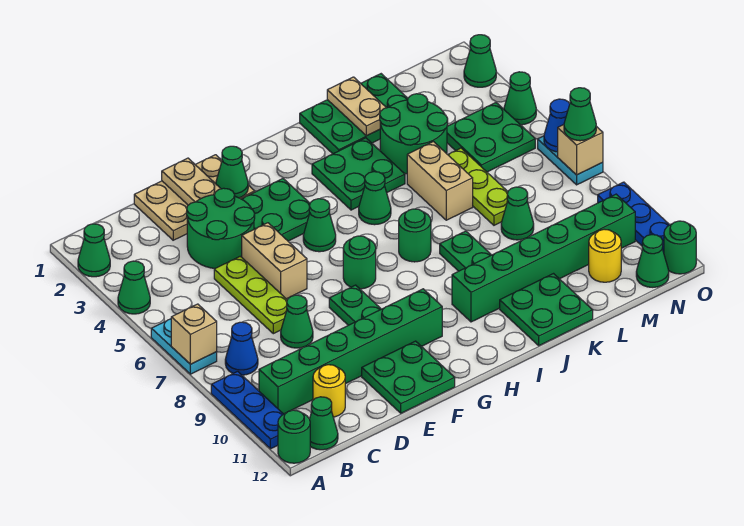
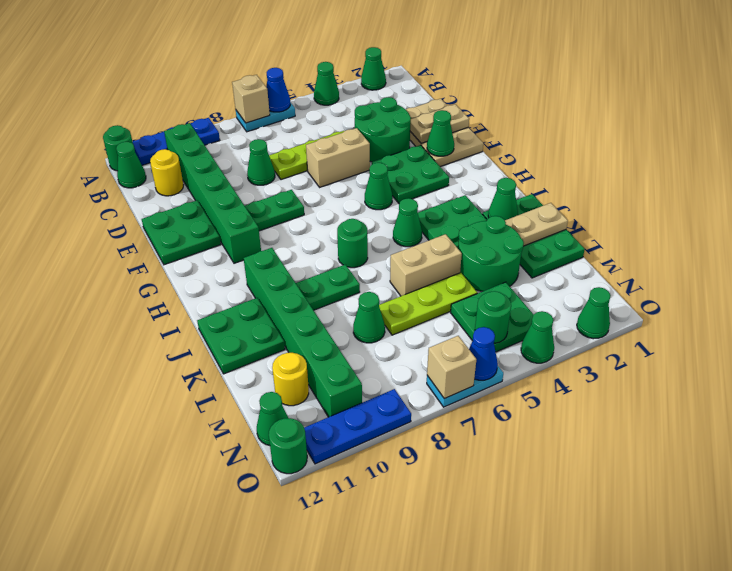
blue cone B8 level 1 -> blue cone A6 level 2
green round brick G7 level 1 -> green round brick N5 level 2
green cone O7 level 3 -> green cone J2 level 2

